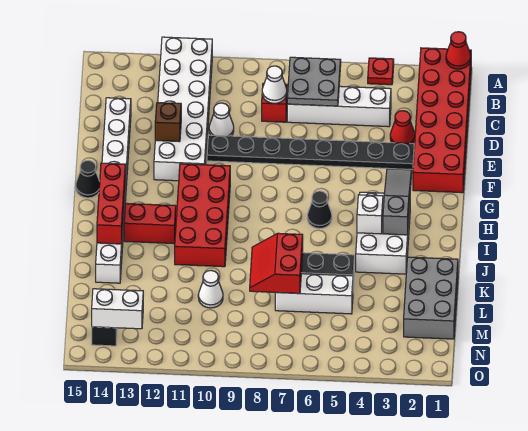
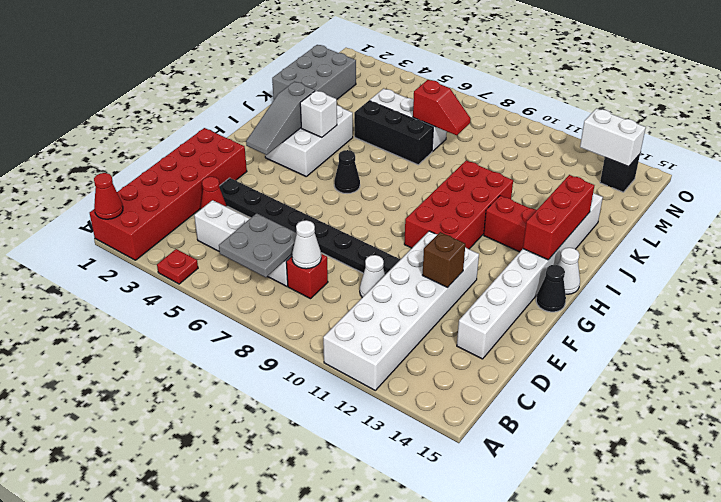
red slope K7:L8 level 2 top 7 -> red slope L7:L8 level 2 top 7
white cone L10 level 1 -> white cone H15 level 1

